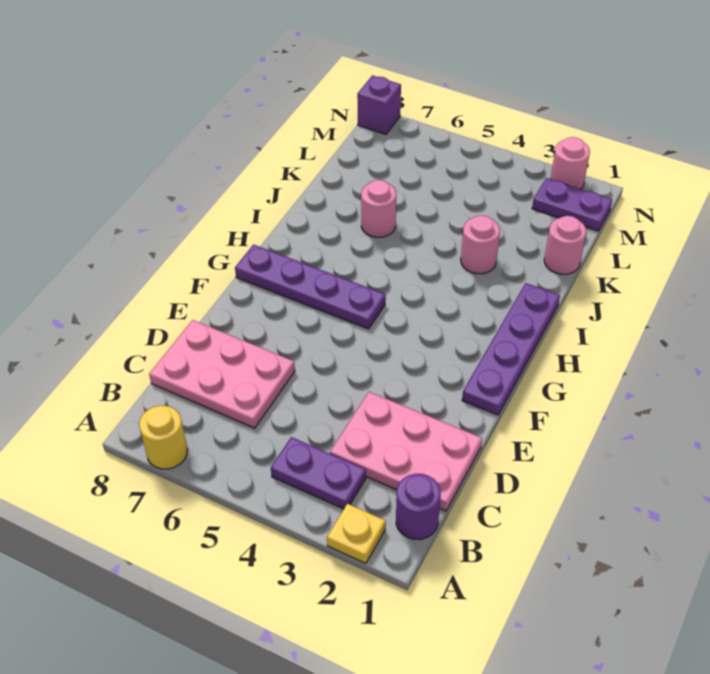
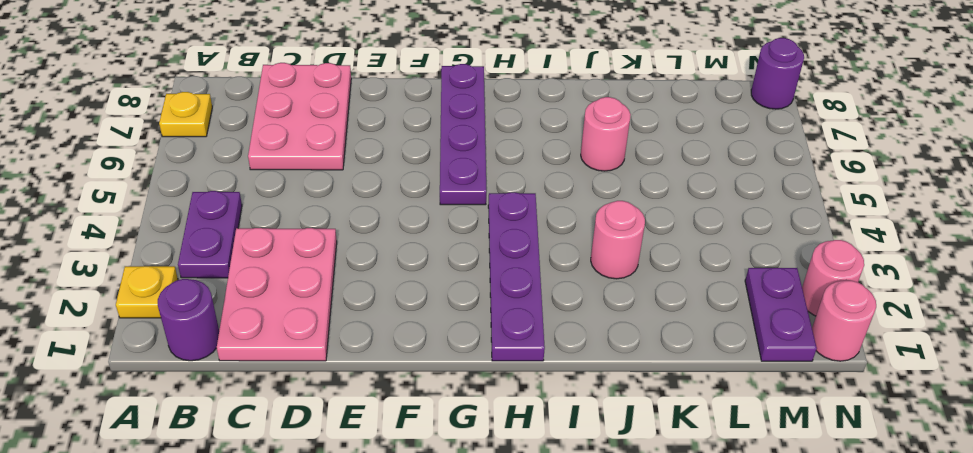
yellow round brick A7 level 1 -> yellow plate A7 level 1
purple plate F1:I1 level 1 -> purple plate H1:H4 level 1
pink round brick K1 level 1 -> pink round brick N1 level 1
purple brick N8 level 1 -> purple round brick N8 level 1

